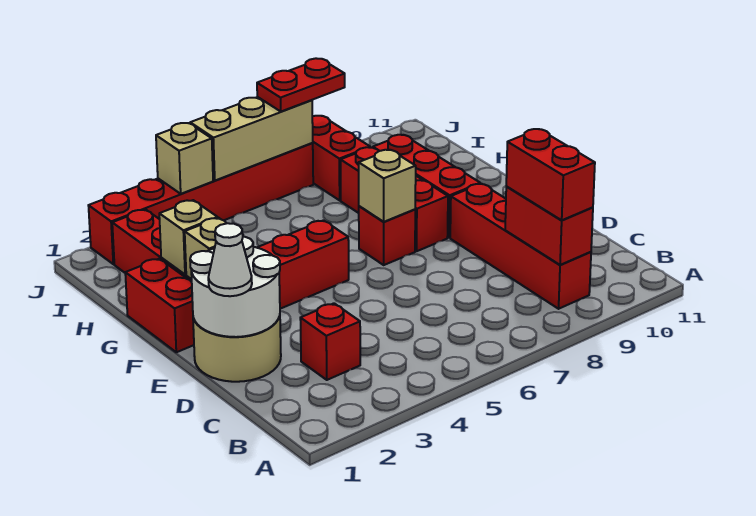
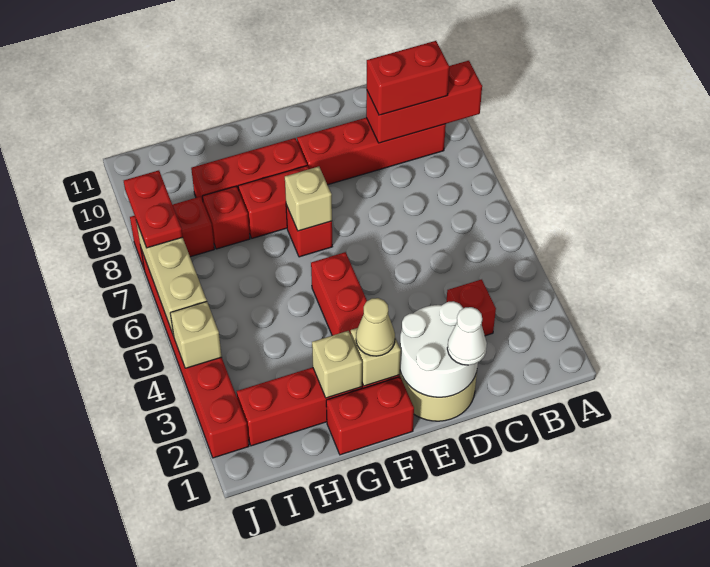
red brick B9:C9 level 2 -> red brick A9:C9 level 2
none -> tan cone F2 level 3

